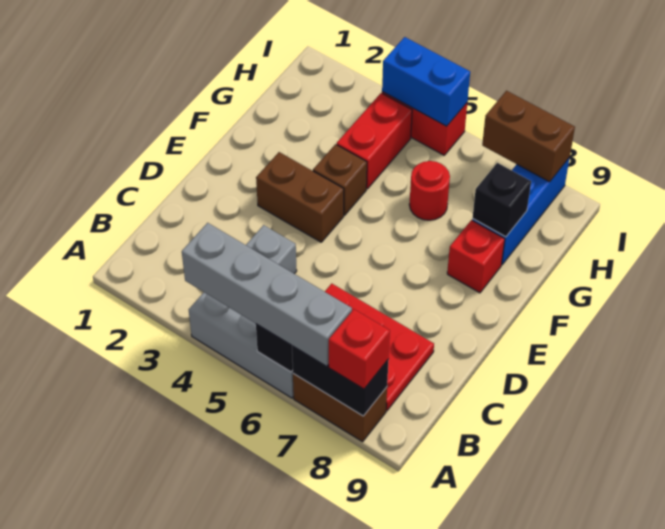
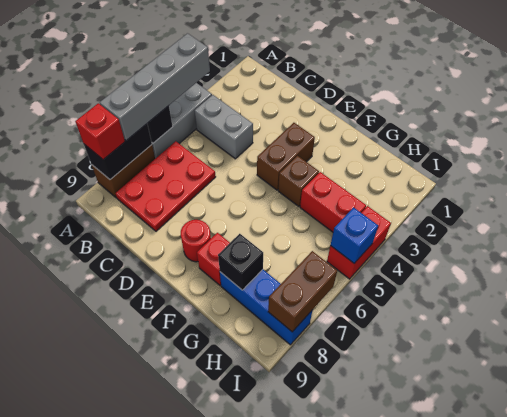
red round brick G6 level 1 -> red round brick E8 level 1
blue brick I4:I5 level 2 -> blue brick I5 level 2

